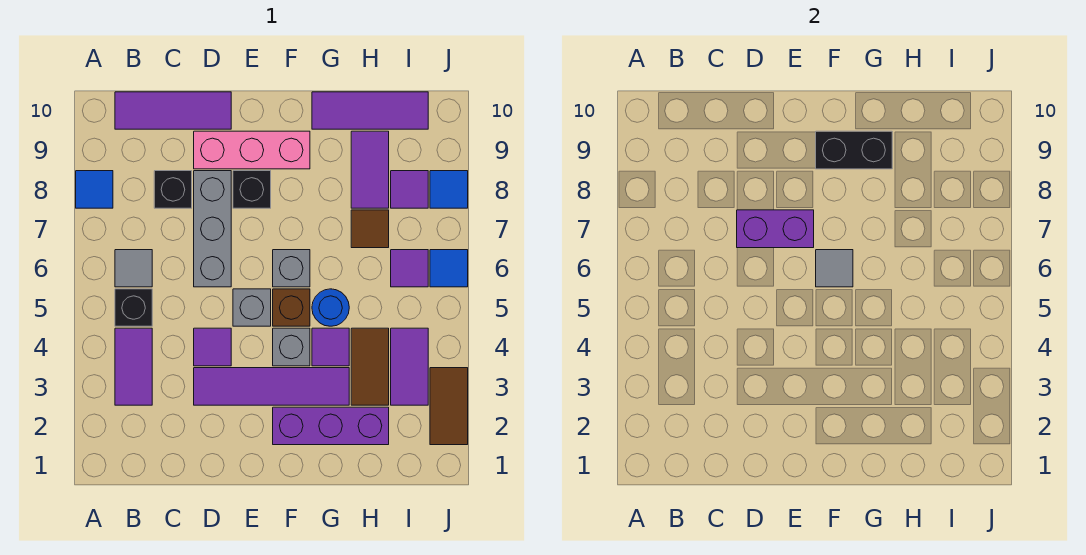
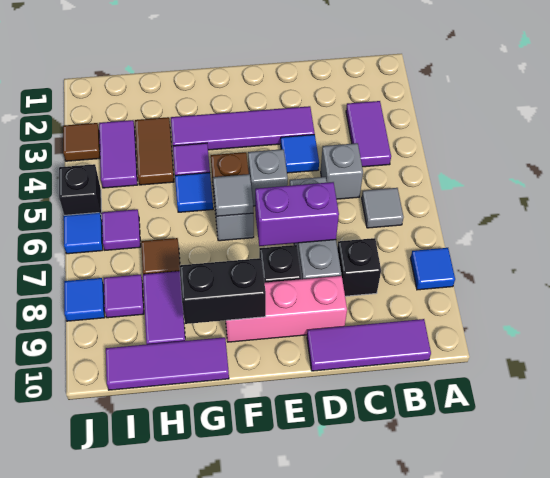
black brick B5 level 1 -> black brick J5 level 1
purple tile D4 level 1 -> blue tile D4 level 1
purple brick F2:H2 level 1 -> none
grey brick F4 level 1 -> grey brick C5 level 1
blue round brick G5 level 1 -> blue tile G5 level 1
brown tile J2:J3 level 1 -> brown tile J3 level 1

